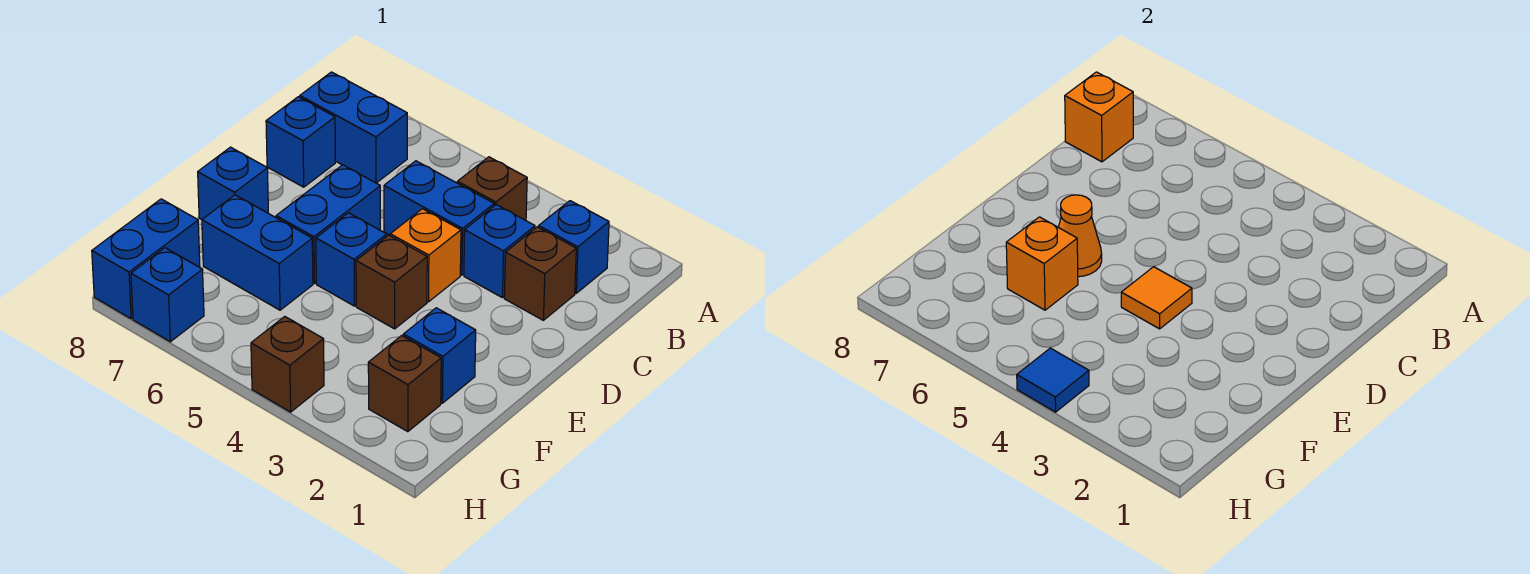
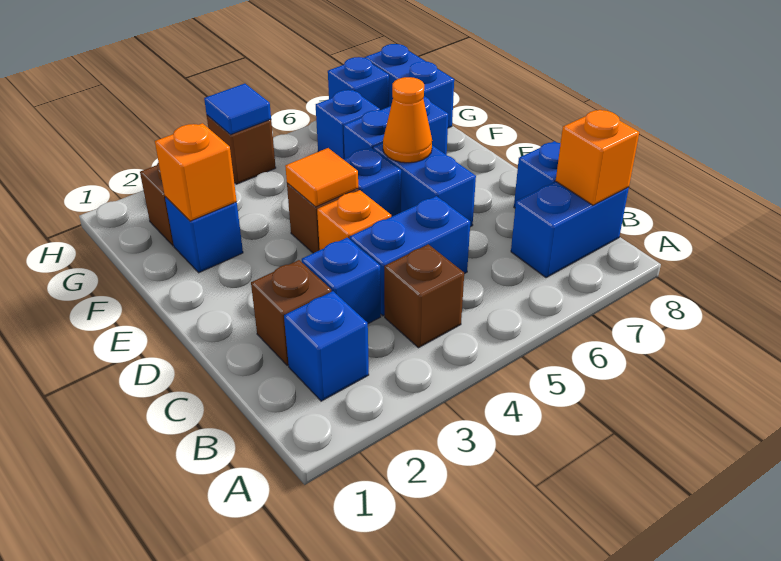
blue brick E8 level 1 -> blue brick G6 level 1
orange brick F6 level 2 -> orange brick F2 level 2

